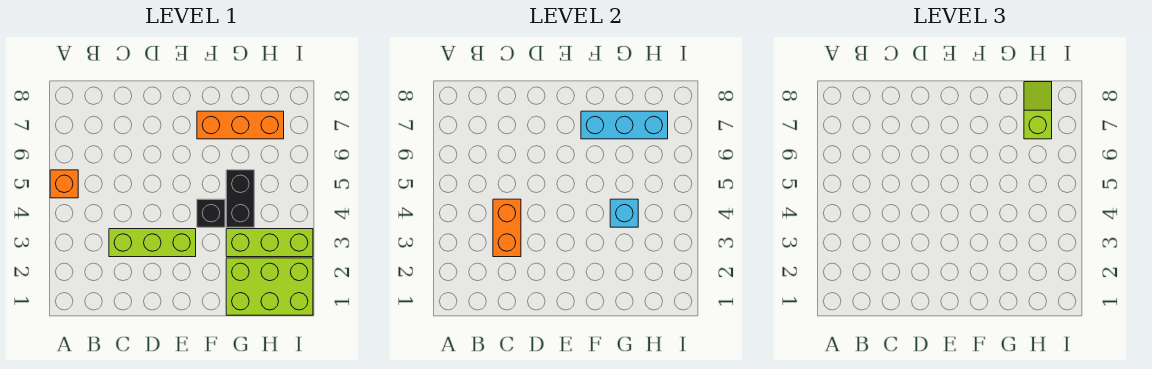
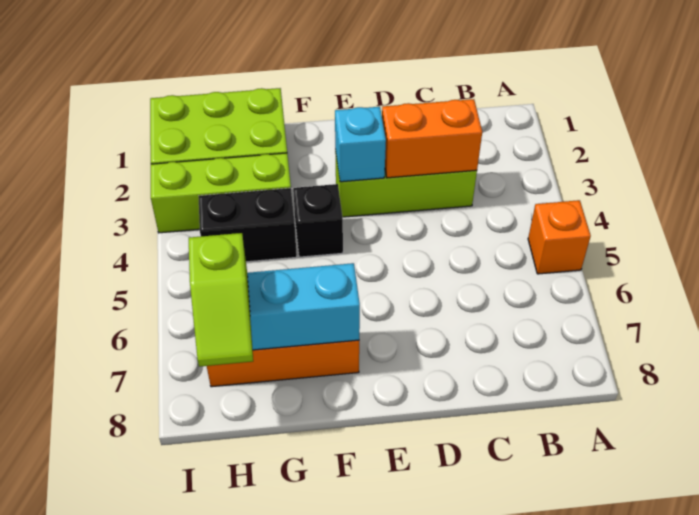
orange brick C3:C4 level 2 -> orange brick C3:D3 level 2
black brick G4:G5 level 1 -> black brick G4:H4 level 1
cyan brick G4 level 2 -> cyan brick E3 level 2

